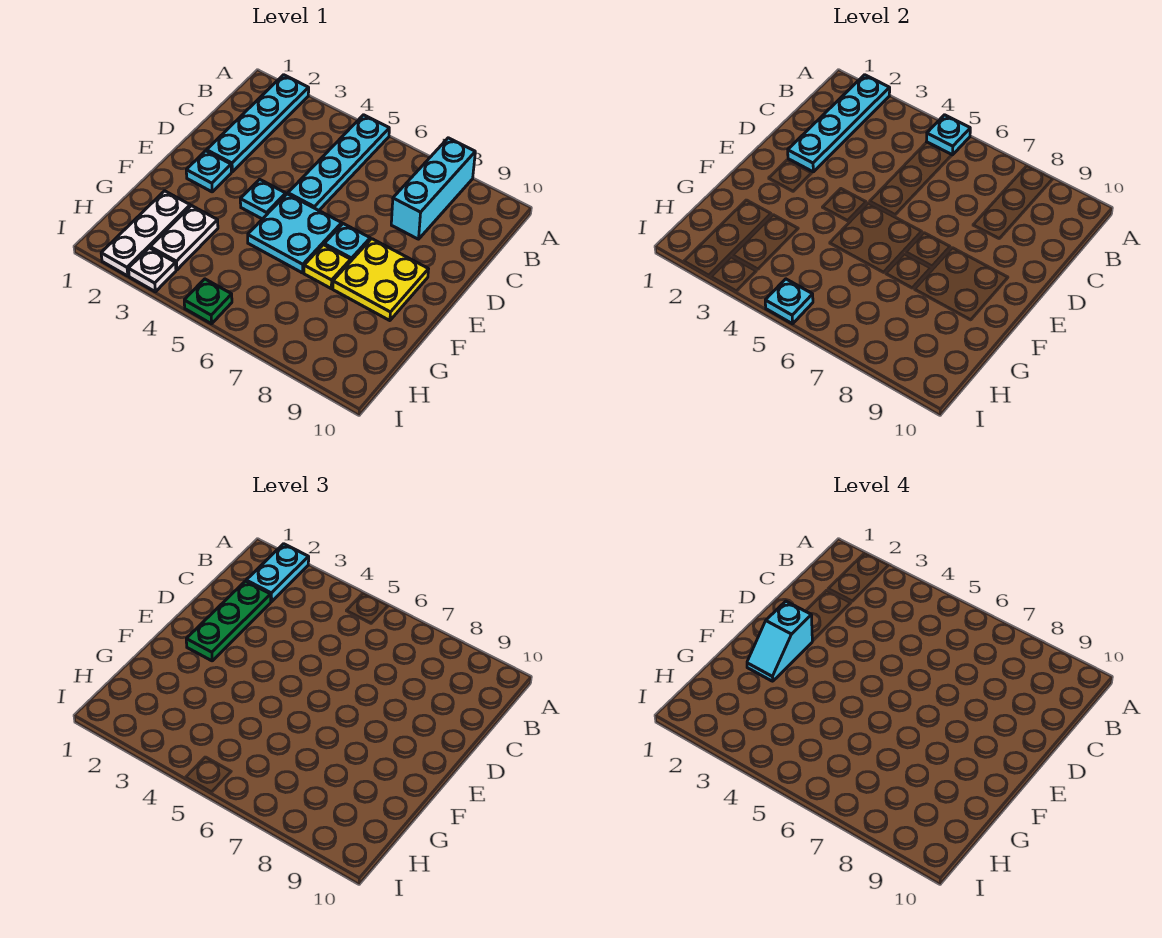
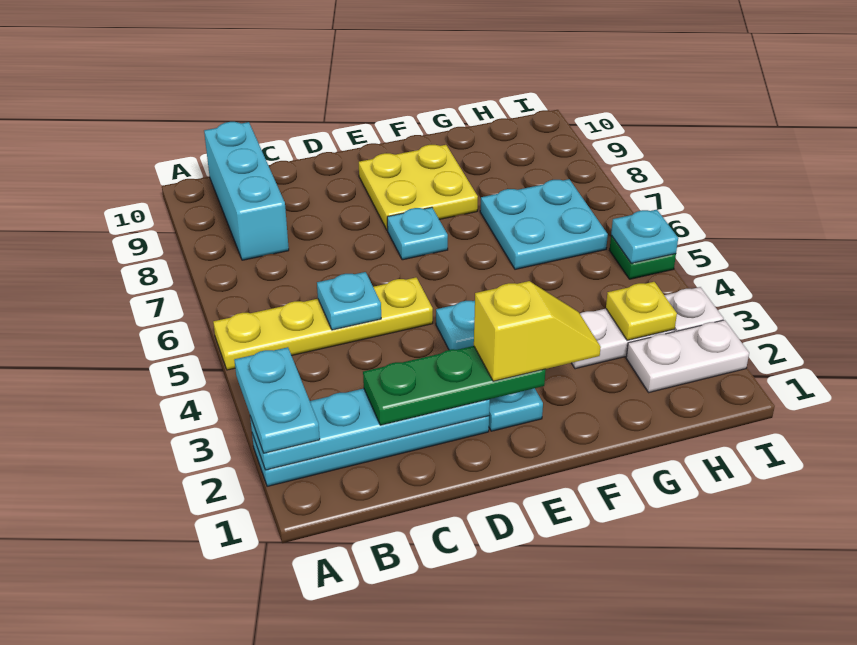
cyan plate A2:B2 level 3 -> cyan plate A2:A3 level 3
cyan plate A5:D5 level 1 -> yellow plate A5:D5 level 1
cyan plate A5 level 2 -> cyan plate C5 level 2
cyan brick A8:C8 level 1 -> cyan brick B8:B10 level 1
cyan slope E2:F2 level 4 top E -> yellow slope E2:F2 level 4 top E
cyan plate E5:F6 level 1 -> cyan plate G6:H7 level 1
yellow plate F7 level 1 -> yellow plate H3 level 2
white plate G2:I2 level 1 -> white plate H2:I2 level 1

